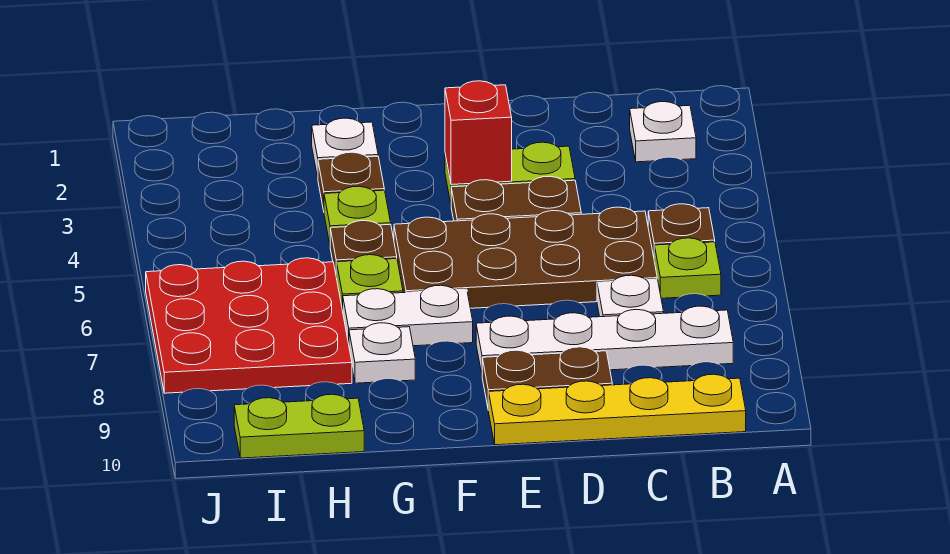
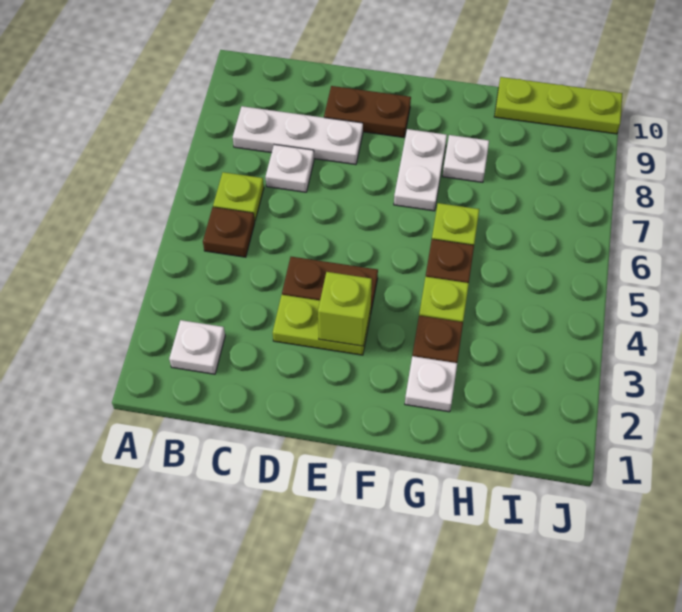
white plate B8:E8 level 1 -> white plate B8:D8 level 1
yellow plate B10:E10 level 1 -> none
brown plate C5:F6 level 1 -> none
red brick E3 level 2 -> lime brick E3 level 2
white plate F7:G7 level 1 -> white plate F7:F8 level 1
red plate H6:J8 level 1 -> none
lime plate H10:I10 level 1 -> lime plate H10:J10 level 1

